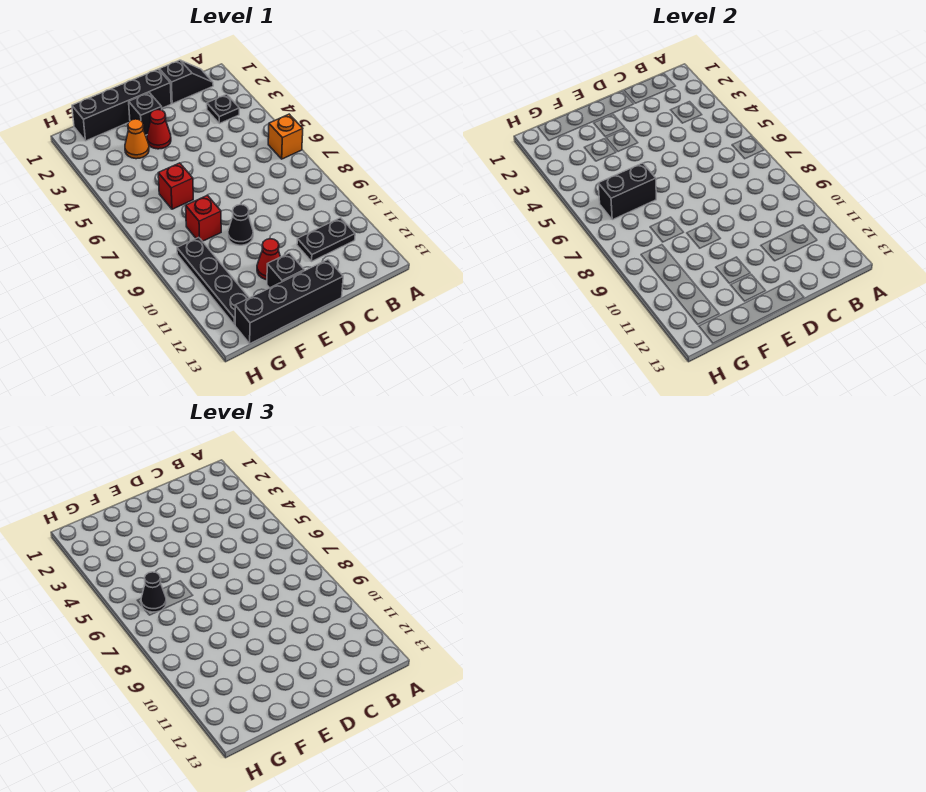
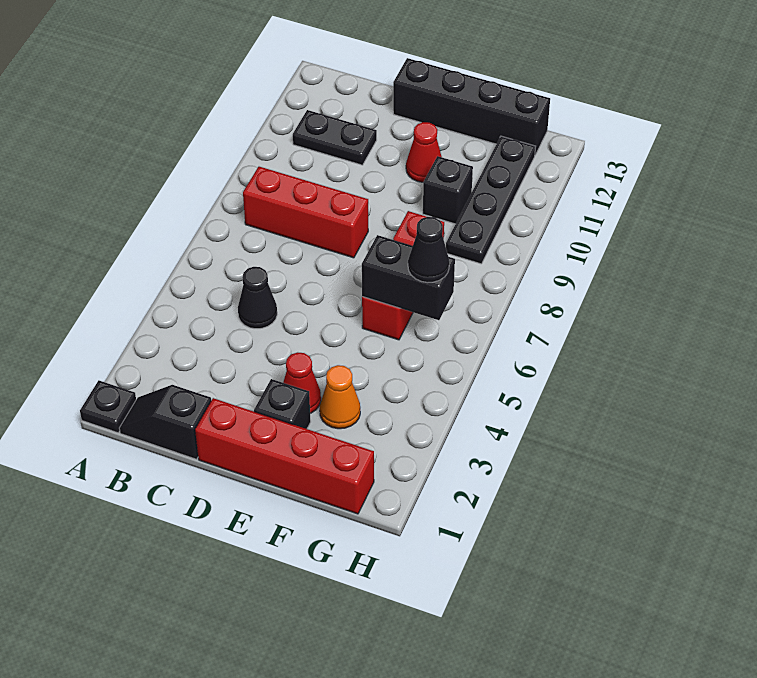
orange brick A6 level 1 -> none
black plate B3 level 1 -> black plate A1 level 1
none -> red brick B8:D8 level 1
black brick D1:G1 level 1 -> red brick D1:G1 level 1
black cone E9 level 1 -> black cone C5 level 1
black brick E12 level 1 -> black brick F10 level 1

